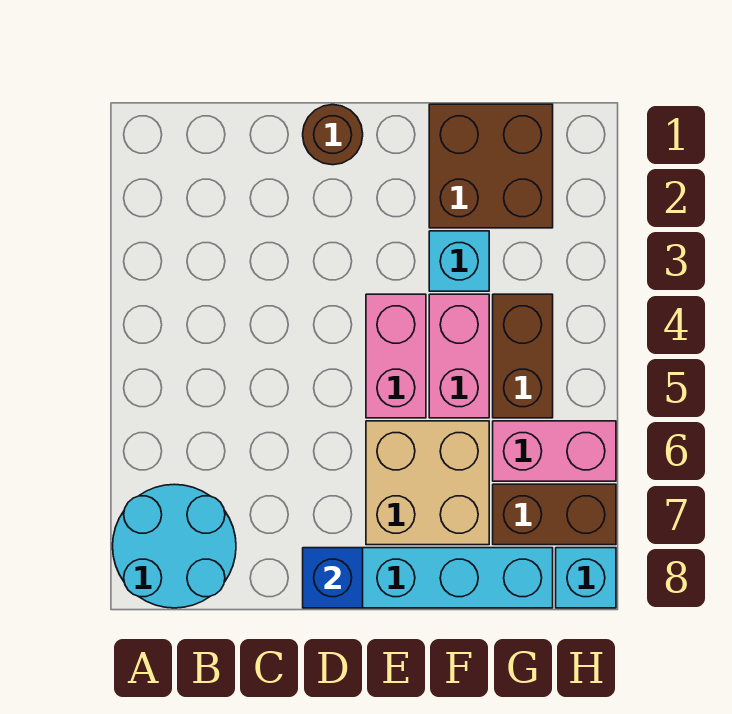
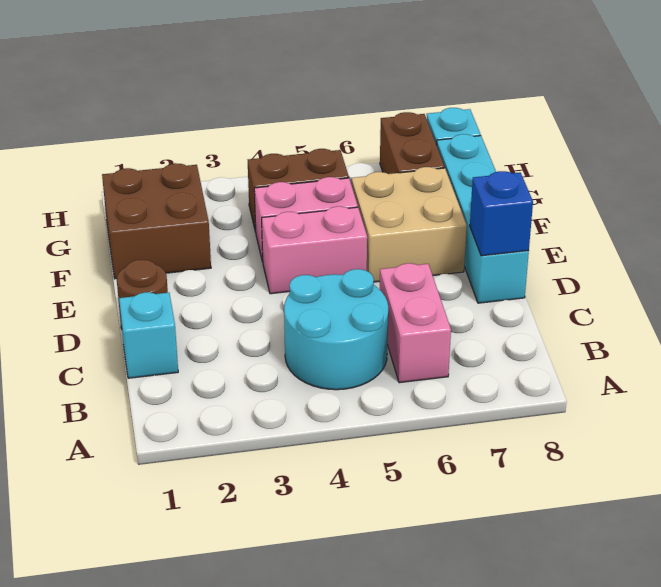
cyan round brick A7:B8 level 1 -> cyan round brick B4:C5 level 1
cyan brick F3 level 1 -> cyan brick C1 level 1
pink brick G6:H6 level 1 -> pink brick B6:C6 level 1

